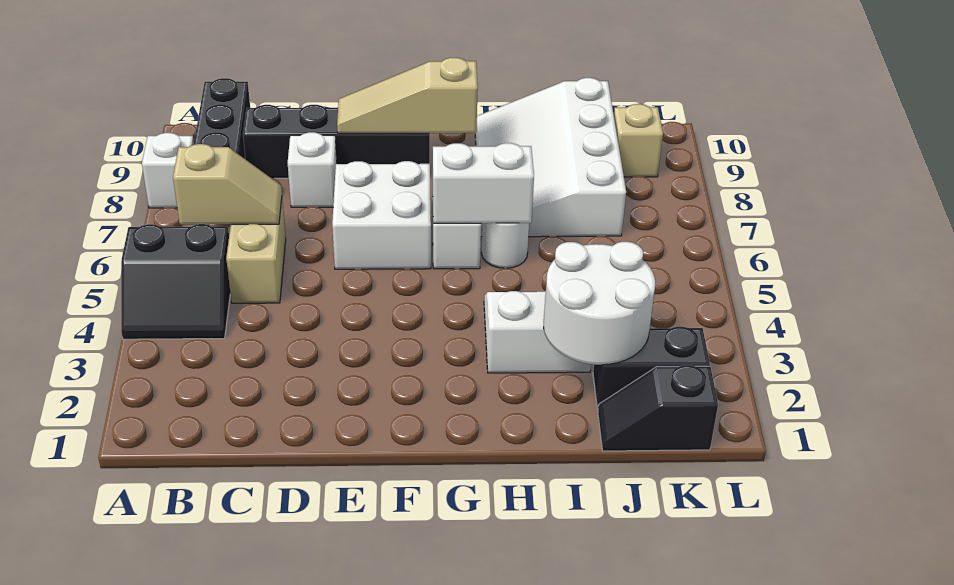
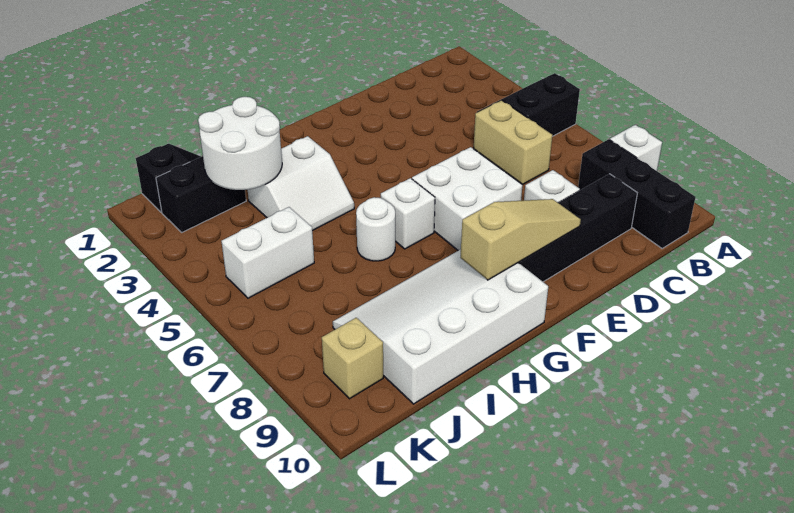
tan slope B6:C6 level 2 top B -> none
white brick G6:H6 level 2 -> white brick J5:K5 level 1
white slope H7:J10 level 1 top J -> white slope G8:J10 level 1 top 10

